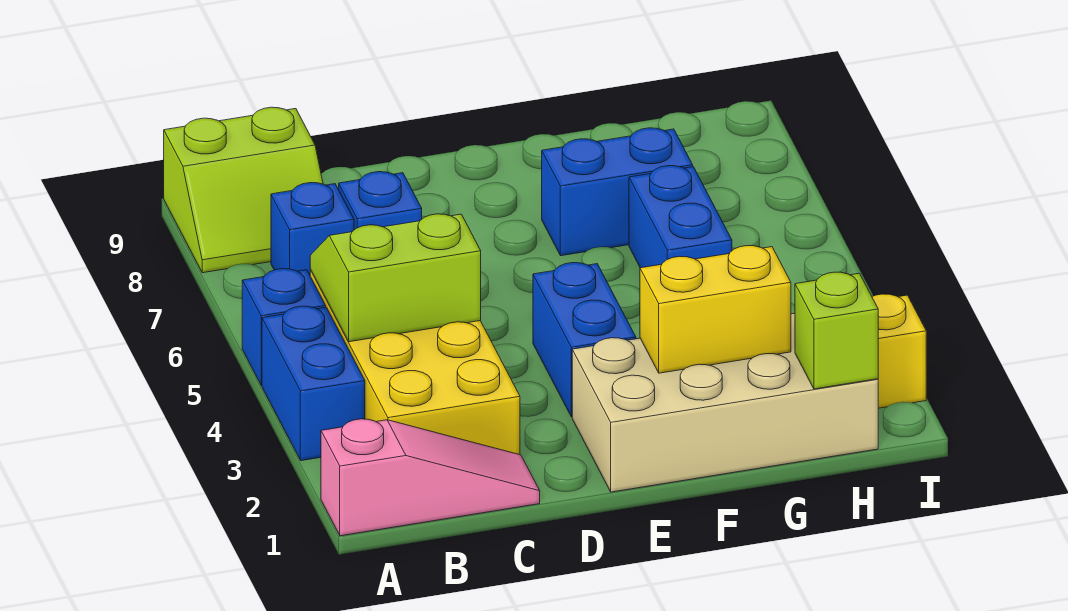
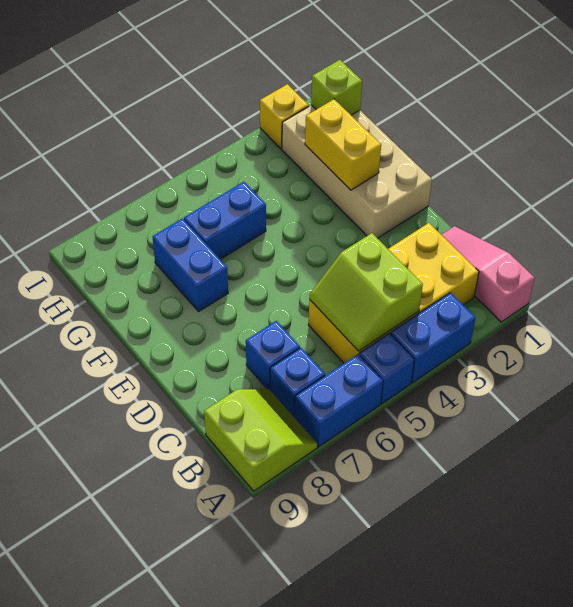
blue brick E3:E4 level 1 -> blue brick A6:A7 level 1

